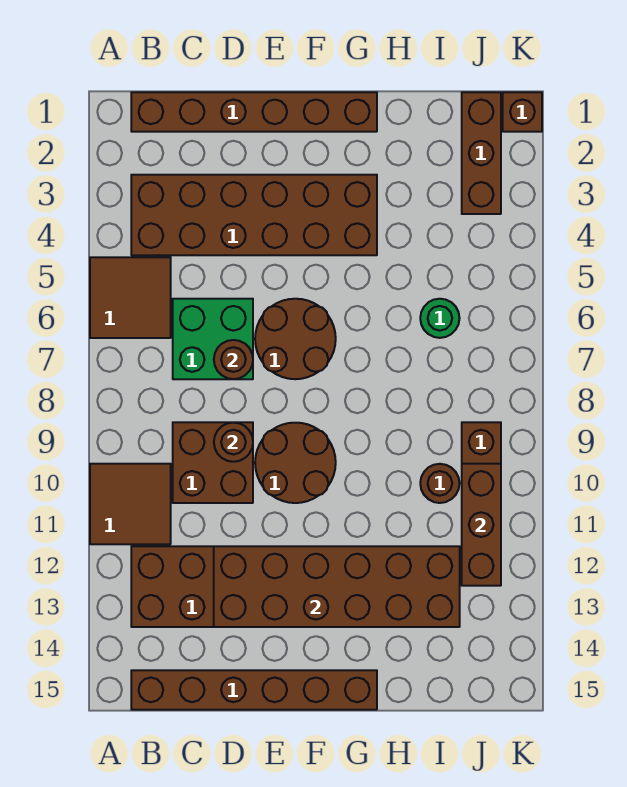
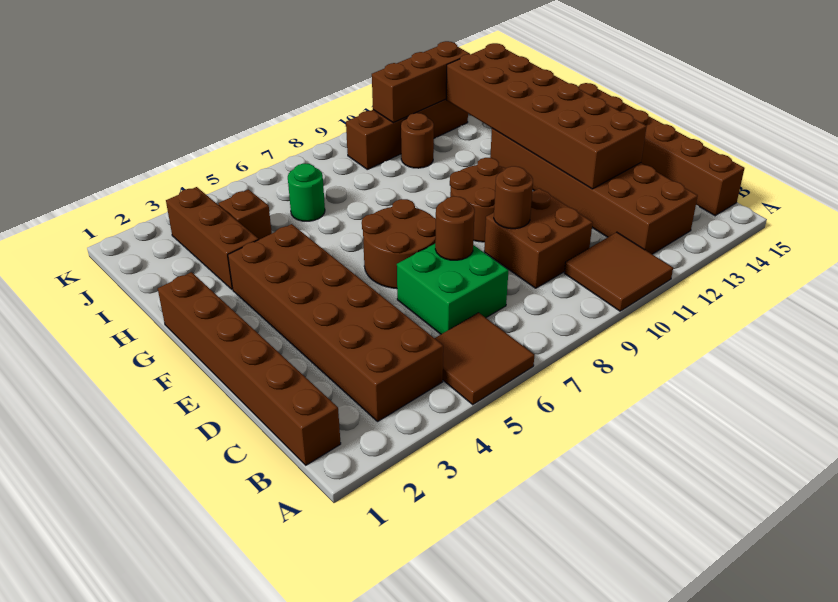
brown brick J1:J3 level 1 -> brown brick H3:J3 level 1
brown brick K1 level 1 -> brown brick I4 level 1

